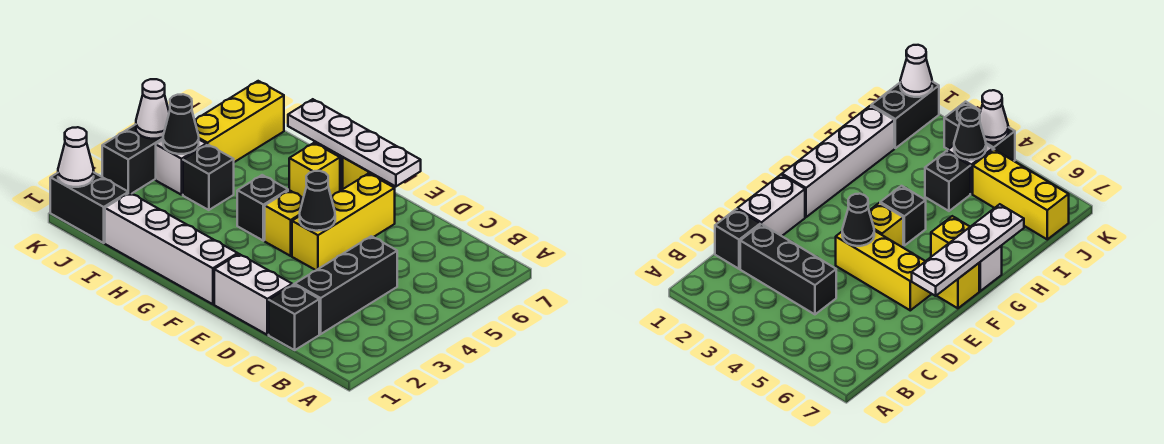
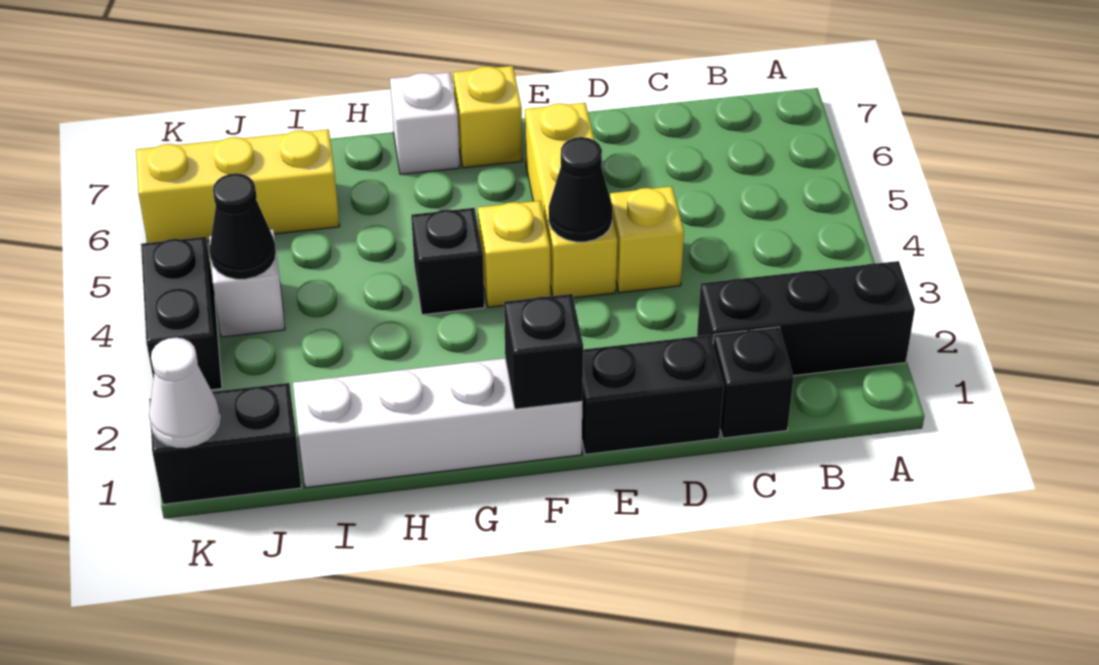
black brick C2:C4 level 1 -> black brick A2:C2 level 1
white brick D1:E1 level 1 -> black brick D1:E1 level 1
white plate E7:H7 level 2 -> none
yellow brick G6 level 1 -> yellow brick D4 level 1
black brick I4 level 1 -> black brick F1 level 2
yellow brick J5:J7 level 1 -> yellow brick I6:K6 level 1
white cone K4 level 2 -> none

